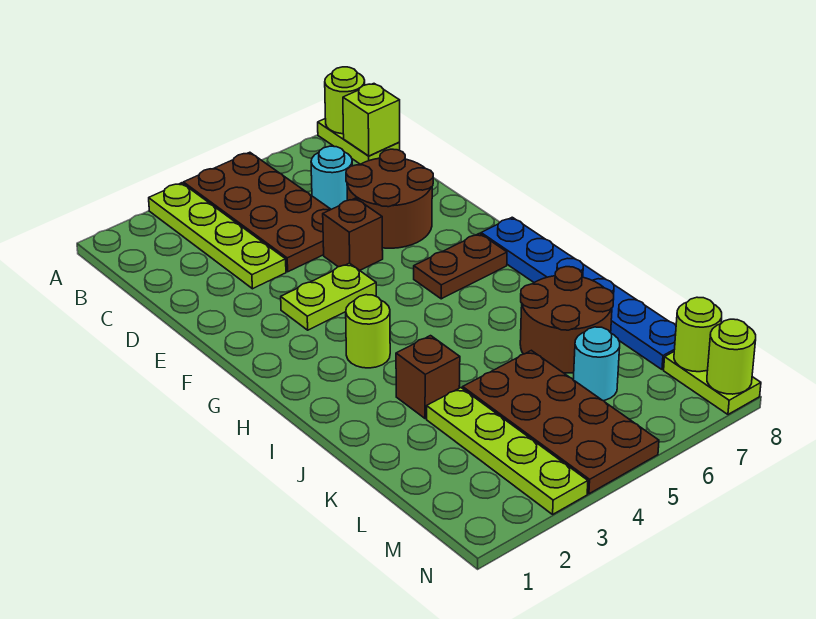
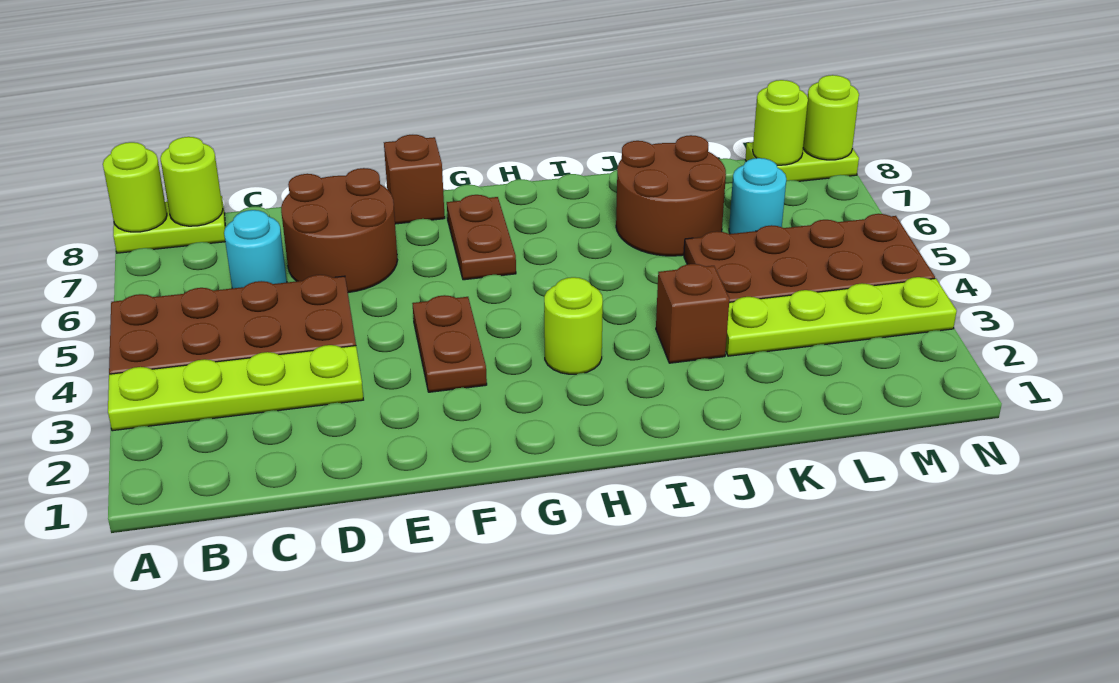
lime brick B8 level 2 -> lime round brick B8 level 2
brown brick E5 level 1 -> brown brick F8 level 1
lime plate F3:F4 level 1 -> brown plate F3:F4 level 1
blue plate G8:L8 level 1 -> none

